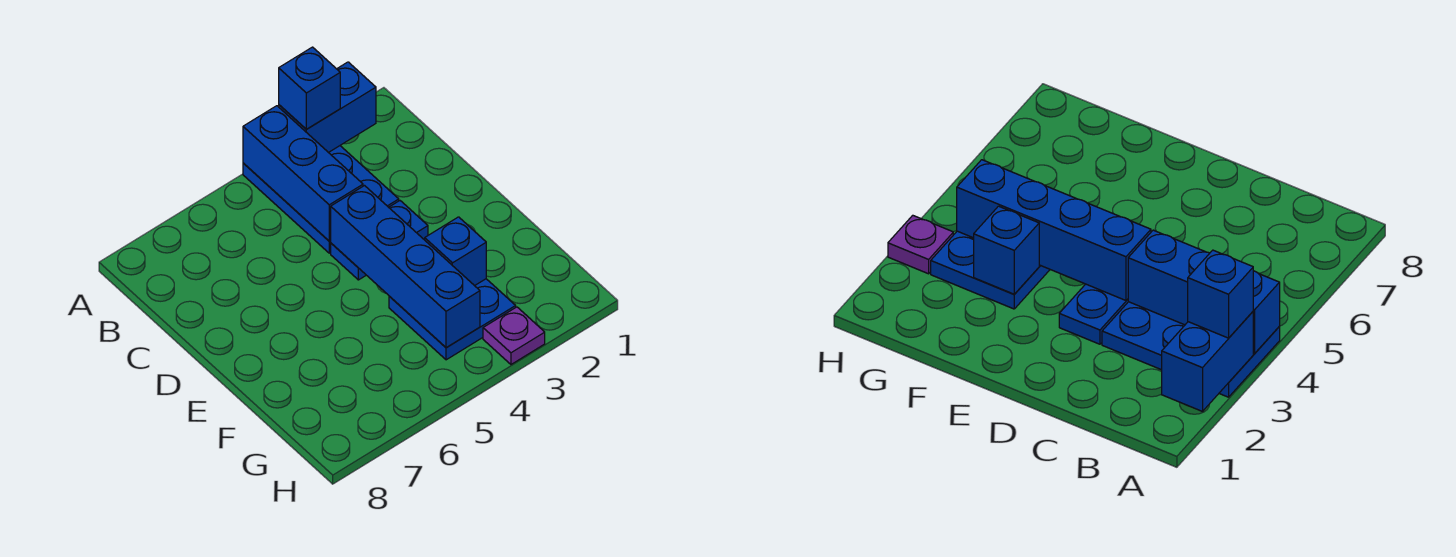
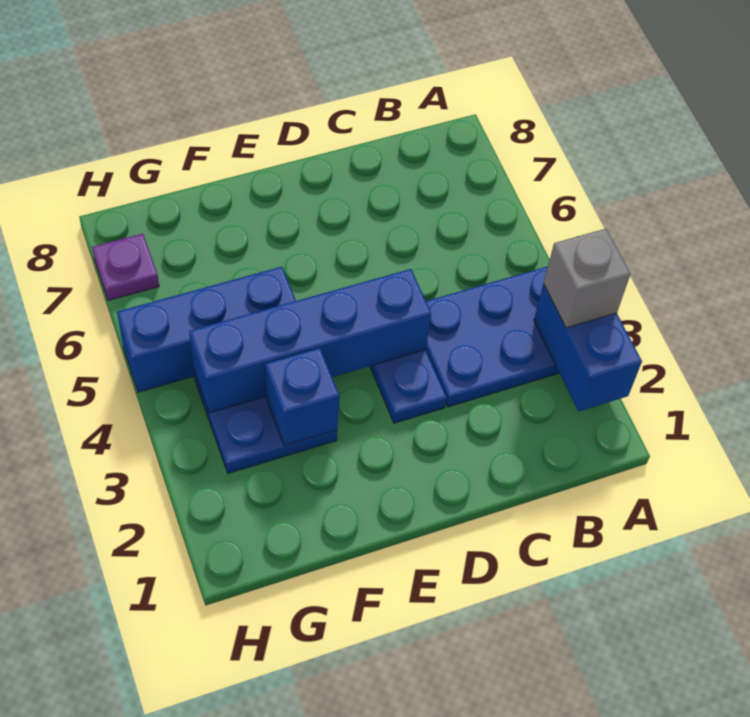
blue brick A3 level 3 -> grey brick A3 level 3
blue brick A4:C4 level 2 -> blue brick F5:H5 level 1
purple plate H3 level 1 -> purple plate H7 level 1

